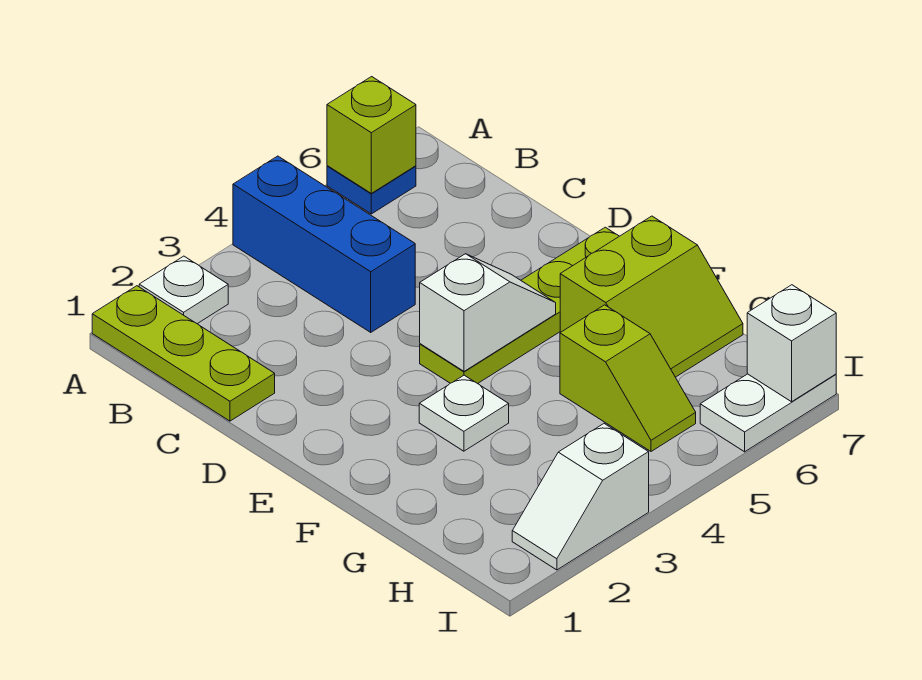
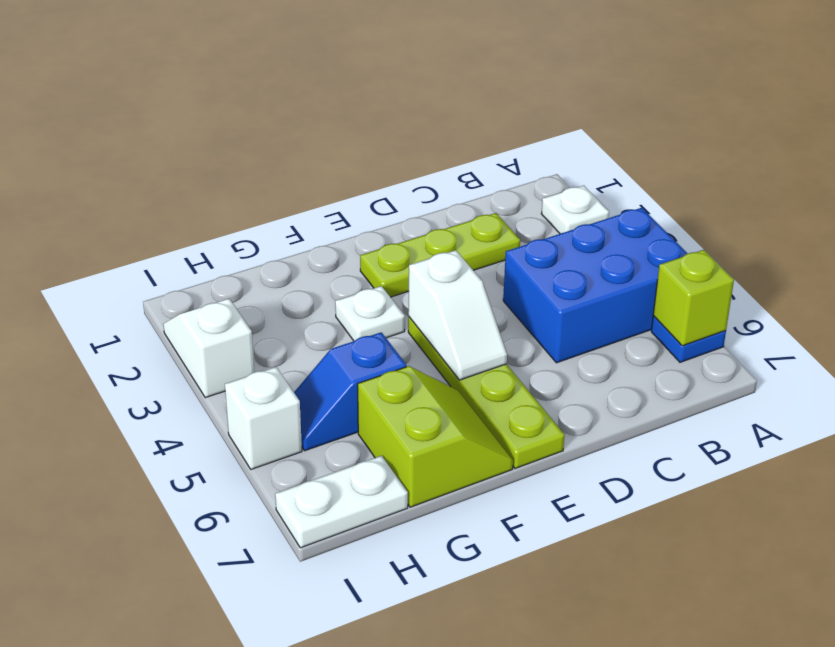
lime plate A1:C1 level 1 -> lime plate C2:E2 level 1
blue brick A4:C4 level 1 -> blue brick A4:C5 level 1
lime slope F6:G7 level 1 top F -> lime slope F6:G7 level 1 top G
lime slope G5:H5 level 1 top G -> blue slope G5:H5 level 1 top G
white plate I6:I7 level 1 -> white plate H7:I7 level 1
white brick I7 level 2 -> white brick I5 level 1

